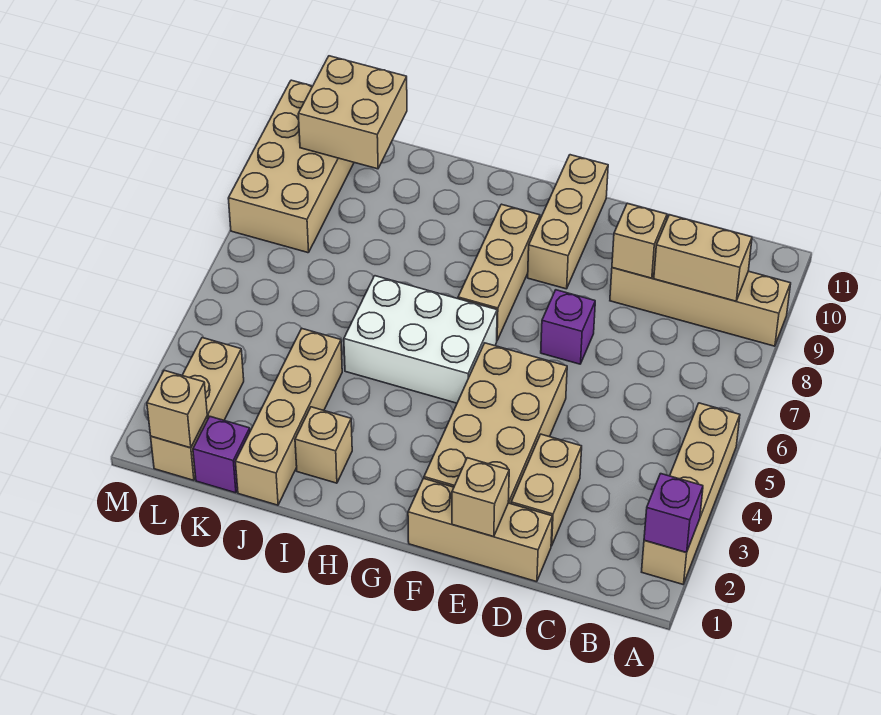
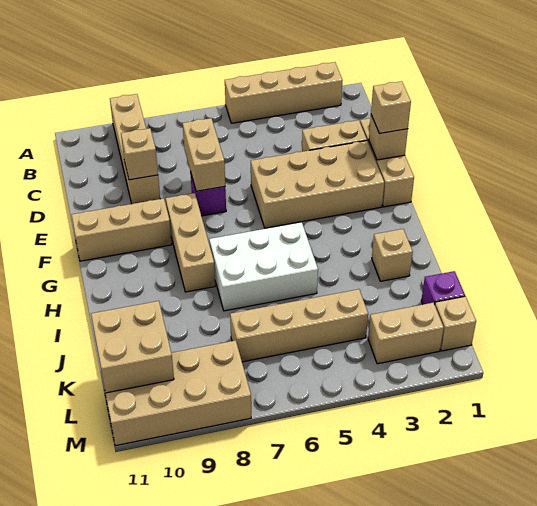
purple brick A2 level 2 -> none
tan brick B9:C9 level 2 -> tan brick D7:E7 level 2
white brick G5:I6 level 1 -> white brick H5:I7 level 1
tan brick G7:G9 level 1 -> tan brick F8:H8 level 1
tan brick J1:J4 level 1 -> tan brick K4:K7 level 1
tan brick L1 level 2 -> tan brick E1 level 3

